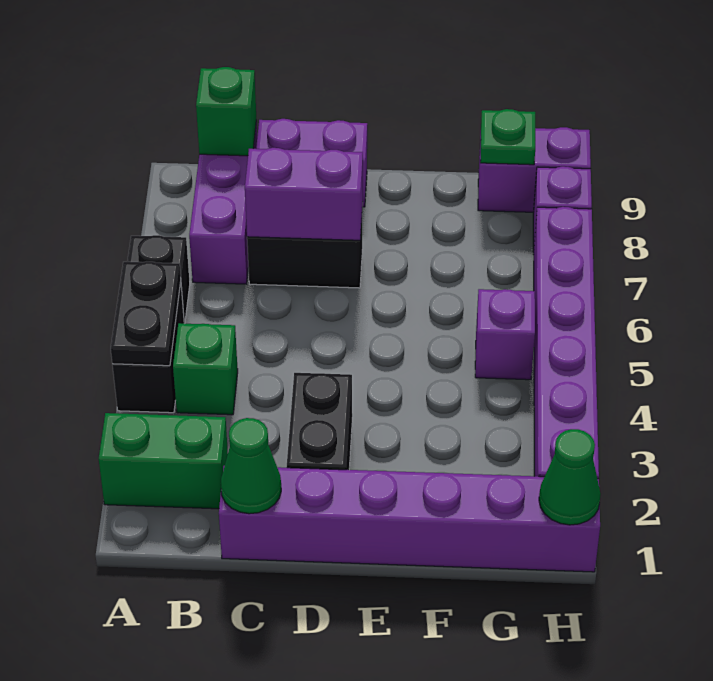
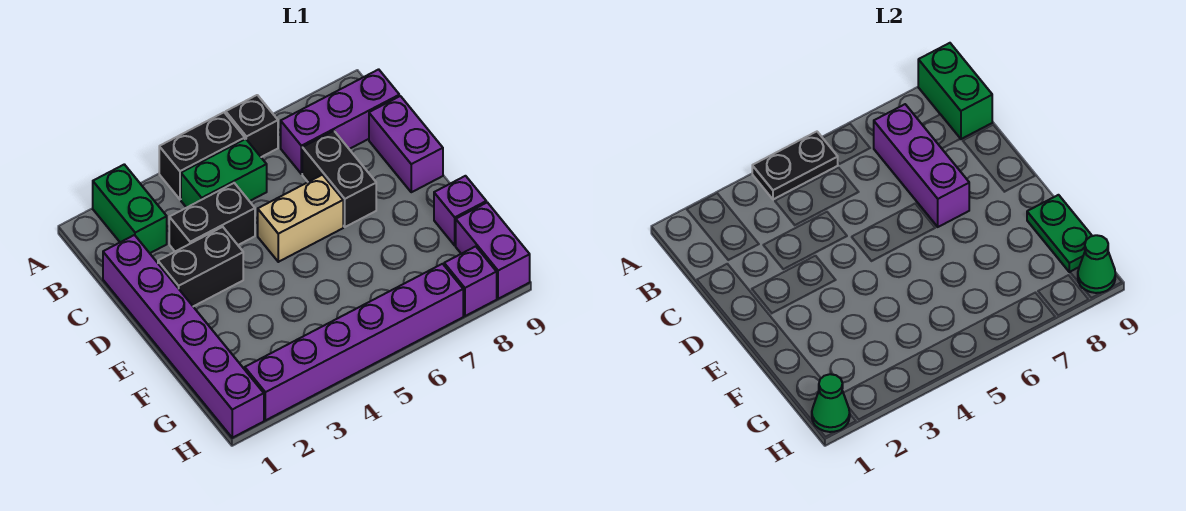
green brick B4 level 1 -> green brick B4:B5 level 1
green brick B9 level 2 -> green brick A9:B9 level 2
green cone C1 level 2 -> green cone H9 level 2
none -> black brick C3:C4 level 1
purple brick C7:D7 level 2 -> purple brick B7:D7 level 2
none -> tan brick D5:D6 level 1
purple brick G5 level 1 -> purple brick F9 level 1
green plate G9 level 2 -> green plate F9:G9 level 2

